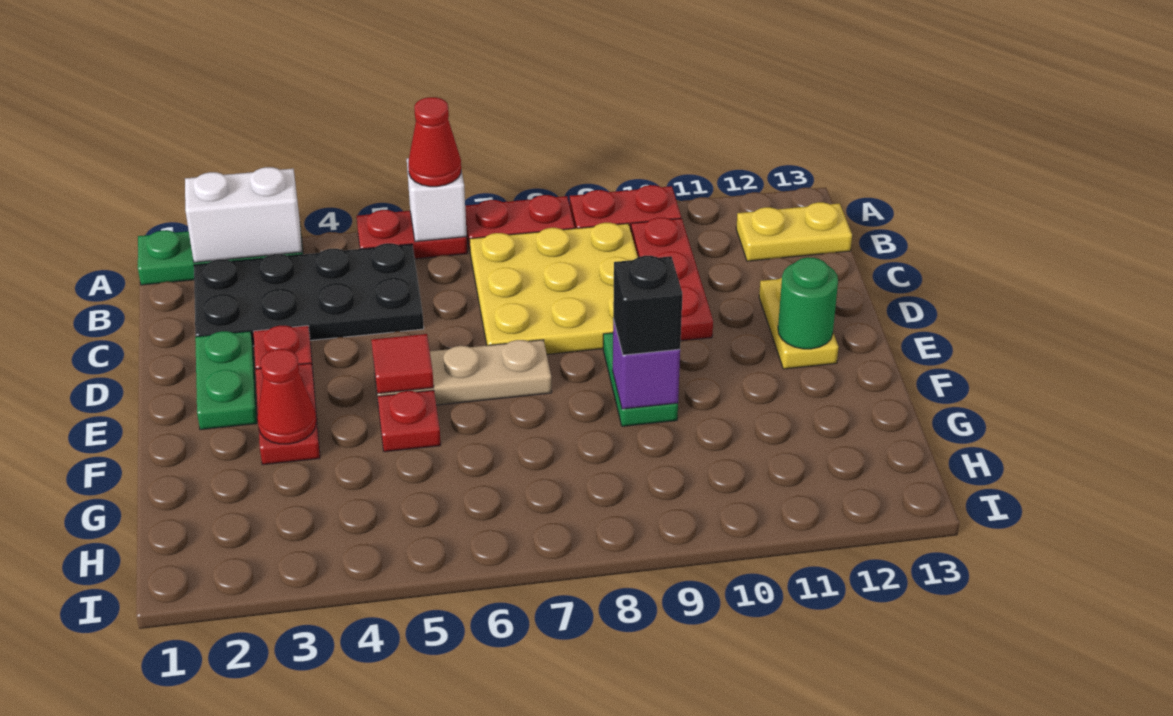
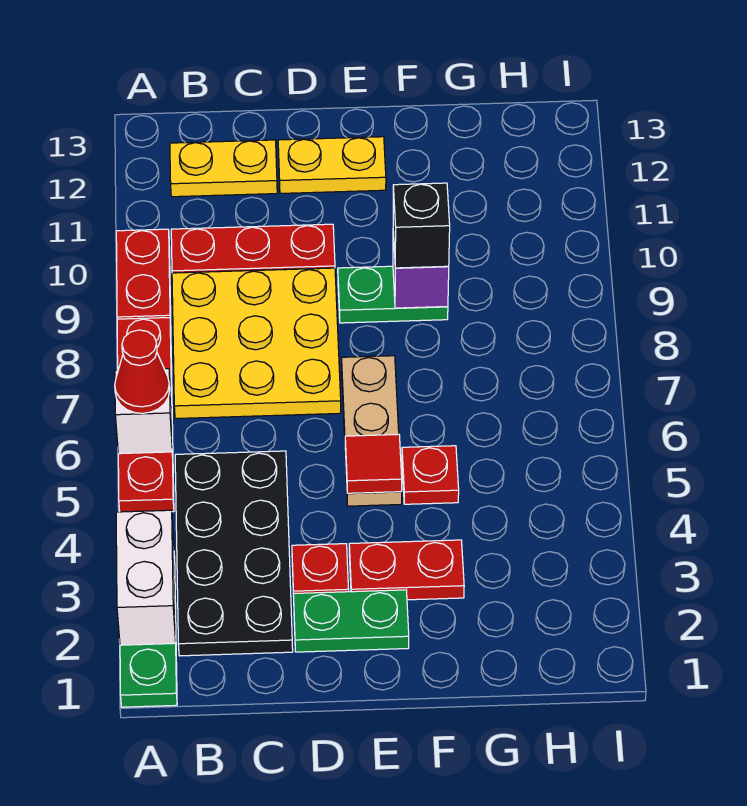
yellow plate B12:B13 level 1 -> yellow plate B12:C12 level 1
green round brick E12 level 2 -> none
red cone F3 level 2 -> none

